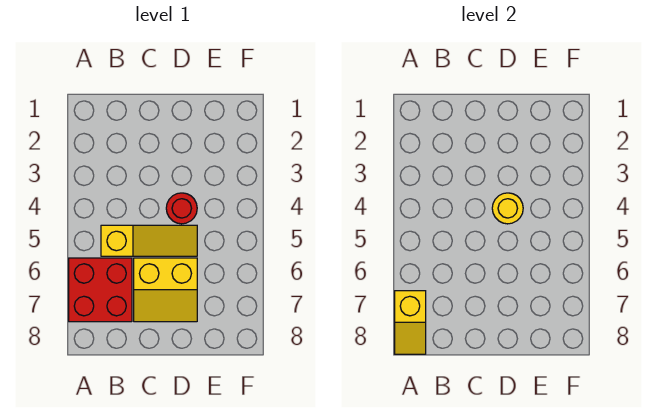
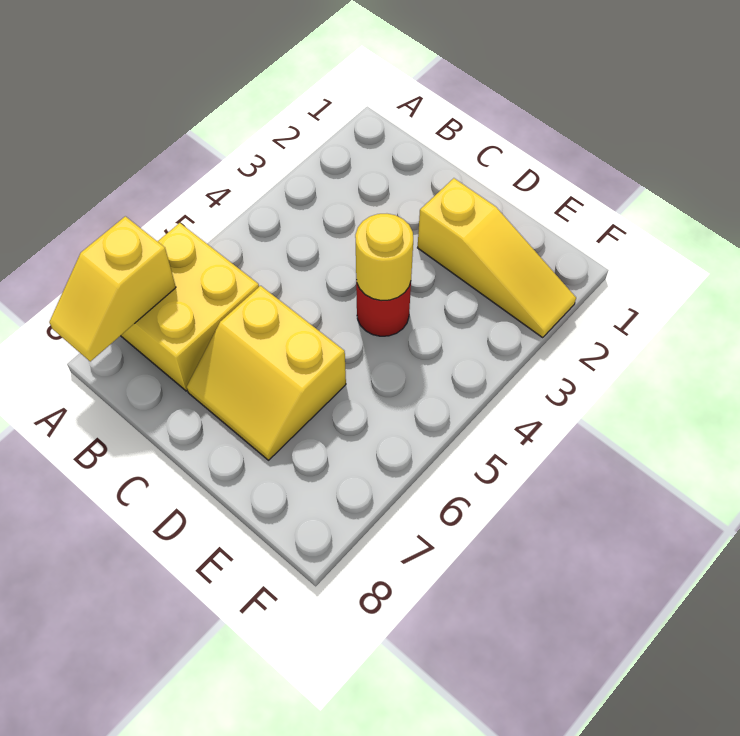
red brick A6:B7 level 1 -> yellow brick A6:B7 level 1
yellow slope B5:D5 level 1 top B -> yellow slope D2:F2 level 1 top D

